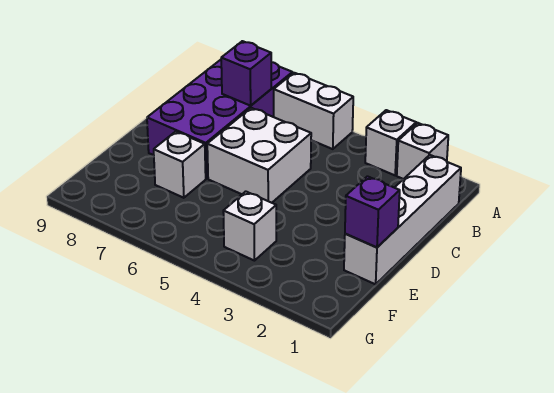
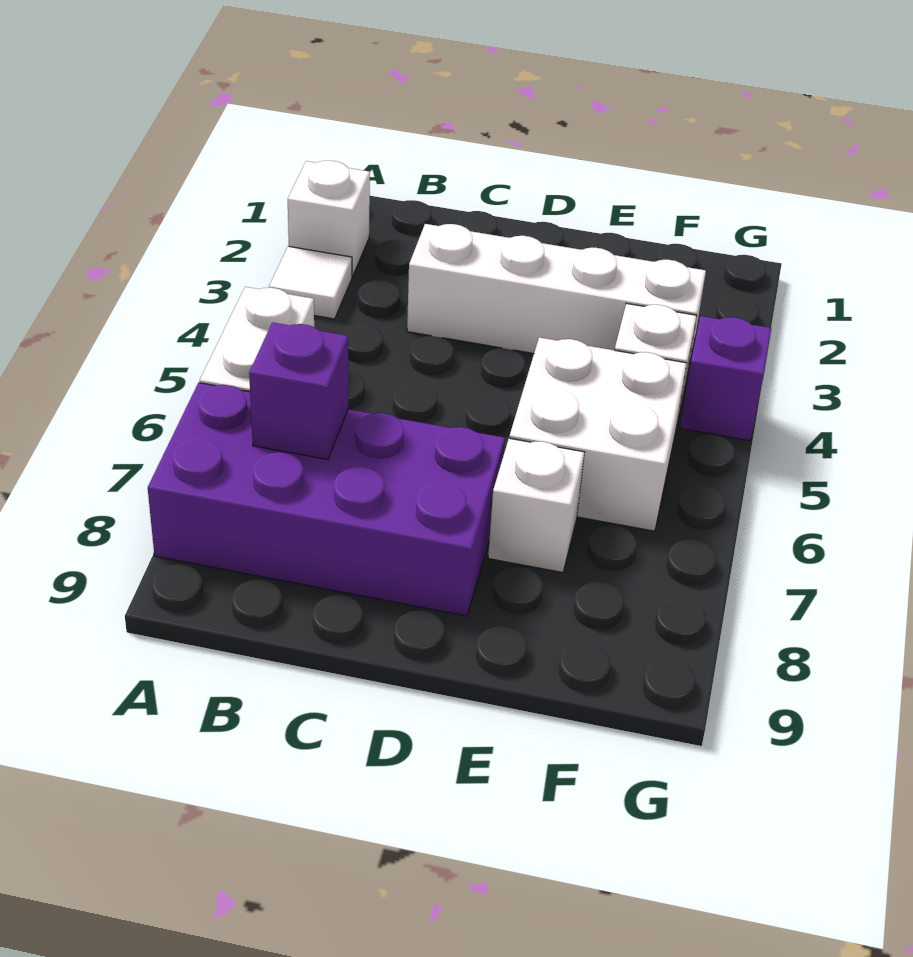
white brick A3 level 1 -> white tile A3 level 1
white brick B1:E1 level 1 -> white brick C3:F3 level 1
white brick C5:D6 level 1 -> white brick E5:F6 level 1
purple brick E1 level 2 -> purple brick G4 level 1

